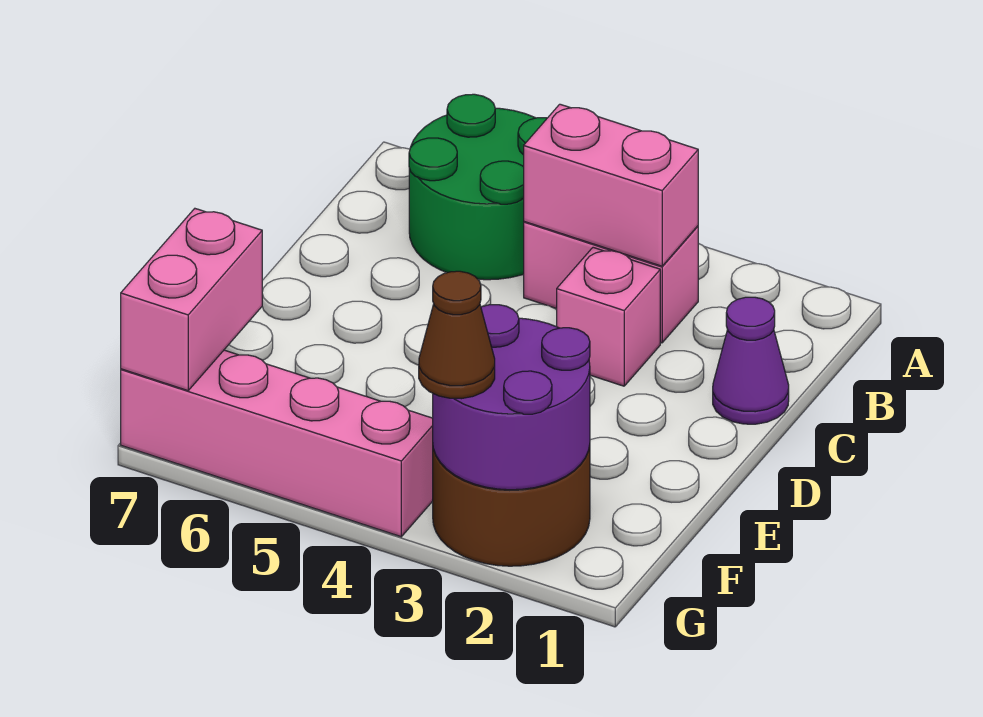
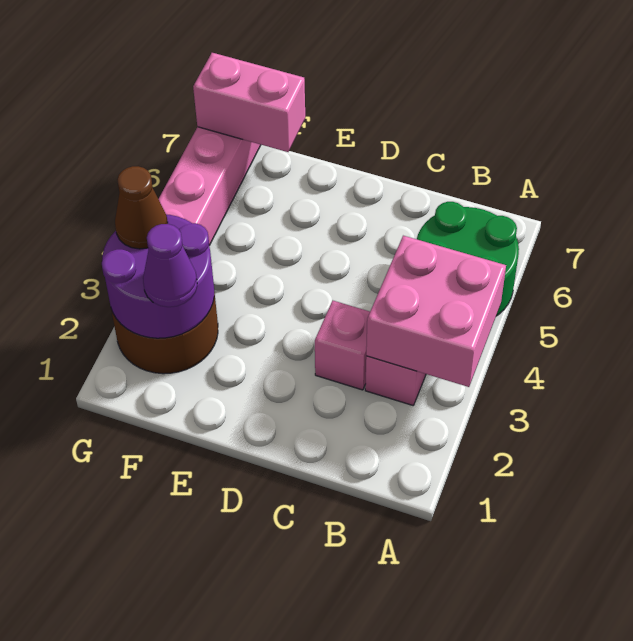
pink brick B3:B4 level 2 -> pink brick A3:B4 level 2
purple cone C1 level 1 -> purple cone F2 level 3

